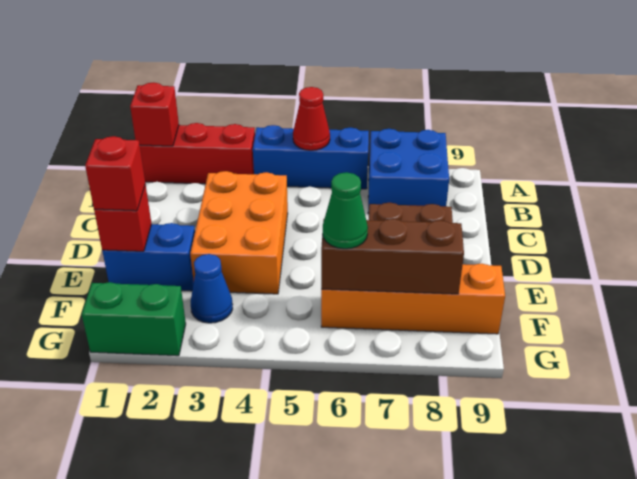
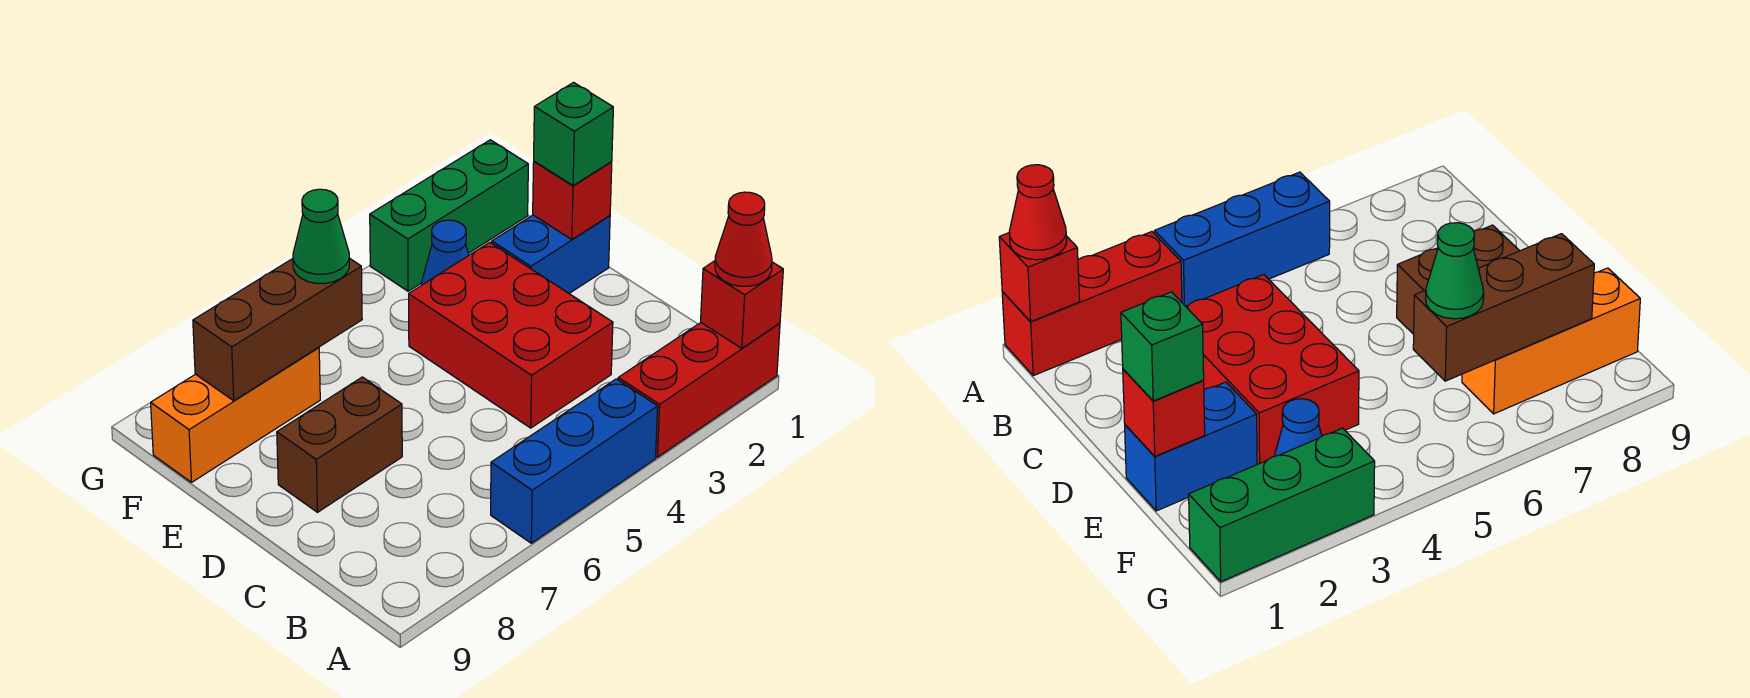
red cone A5 level 2 -> red cone A1 level 3
blue brick A7:B8 level 1 -> none
orange brick C3:E4 level 1 -> red brick C3:E4 level 1
red brick E1 level 3 -> green brick E1 level 3
orange brick F6:F9 level 1 -> orange brick F7:F9 level 1
green brick G1:G2 level 1 -> green brick G1:G3 level 1

